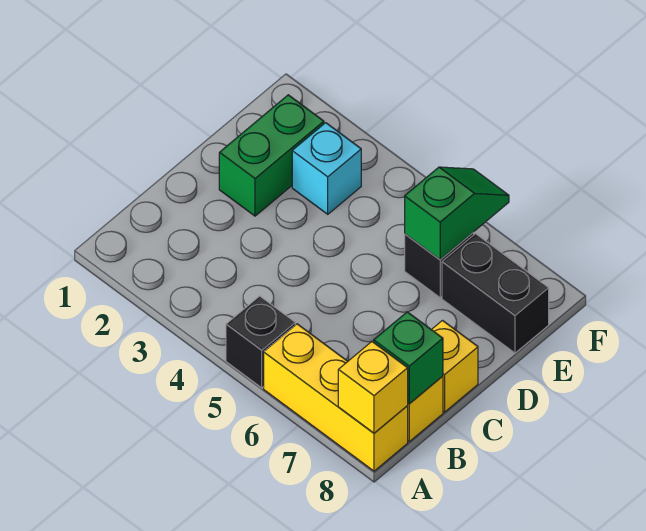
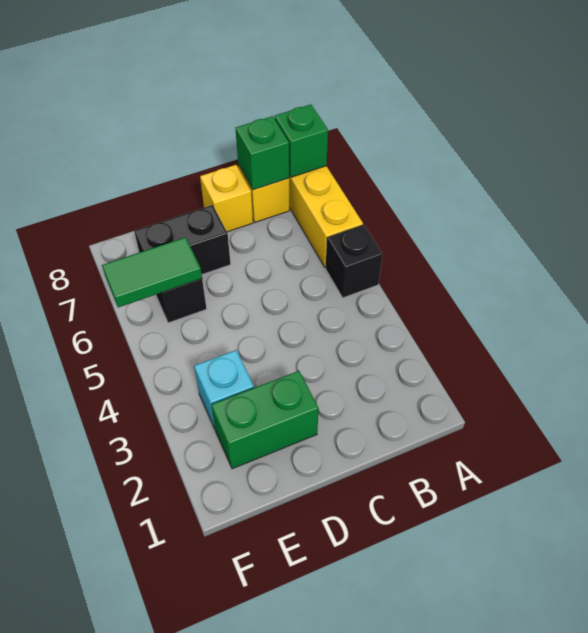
yellow brick A8 level 2 -> green brick A8 level 2
green slope E6:F6 level 2 top E -> green tile E6:F6 level 2
black brick E7:E8 level 1 -> black brick D7:E7 level 1

